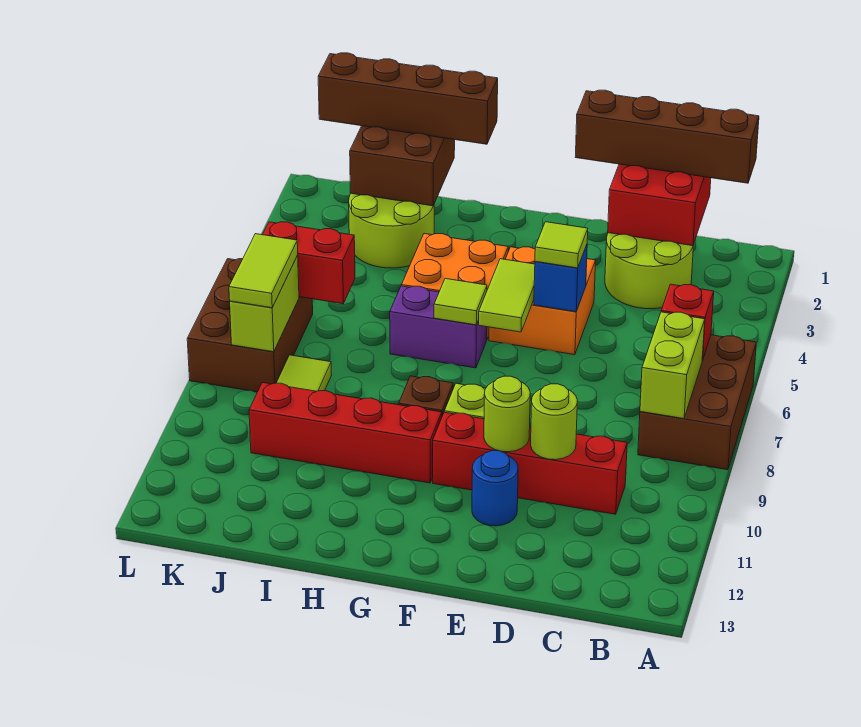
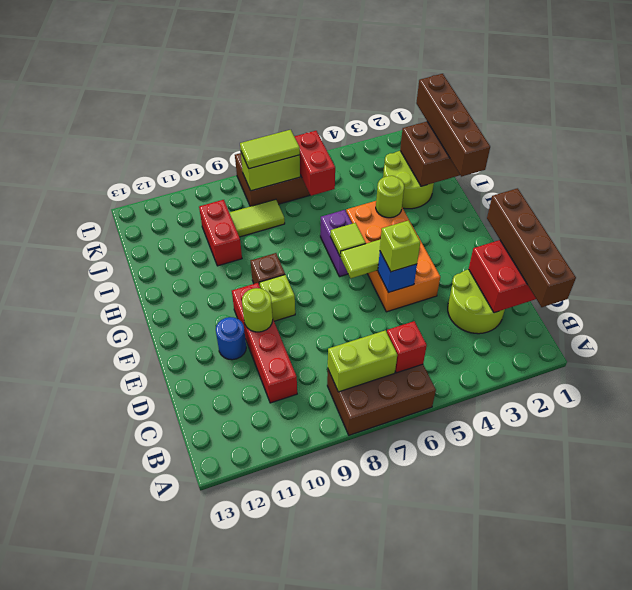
lime round brick D10 level 2 -> lime round brick H4 level 2
lime tile E5 level 3 -> lime brick E5 level 3
red brick G10:J10 level 1 -> red brick I10:J10 level 1

